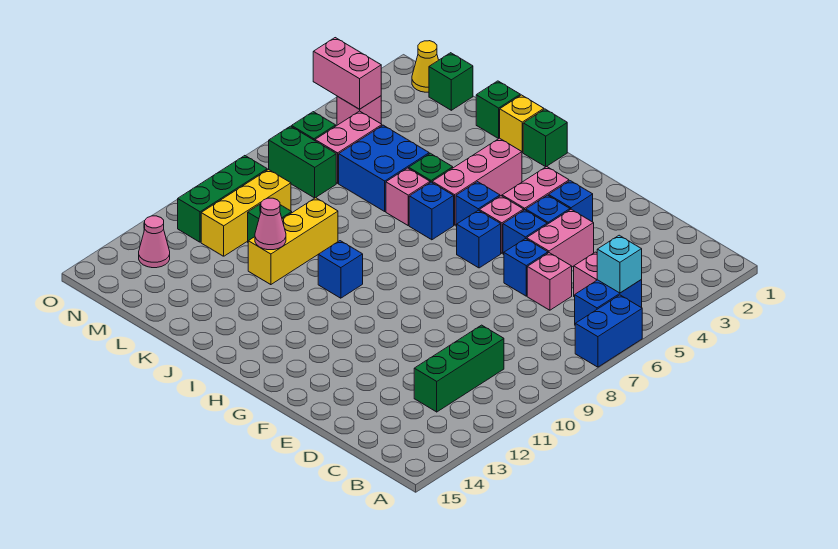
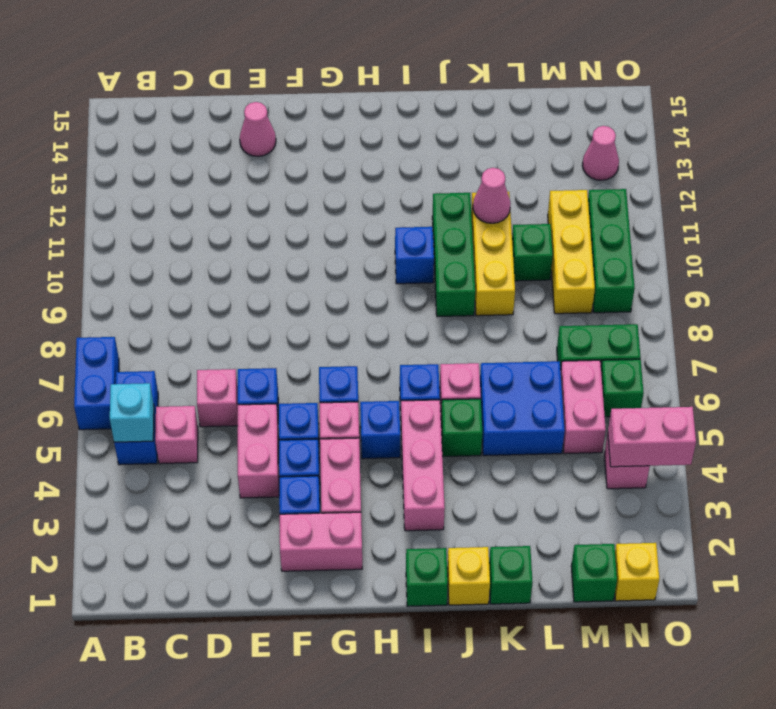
green brick C10:C12 level 1 -> green brick J9:J11 level 1
none -> pink cone E14 level 1
none -> pink brick F2:G2 level 1
yellow cone N1 level 1 -> yellow brick N1 level 1

